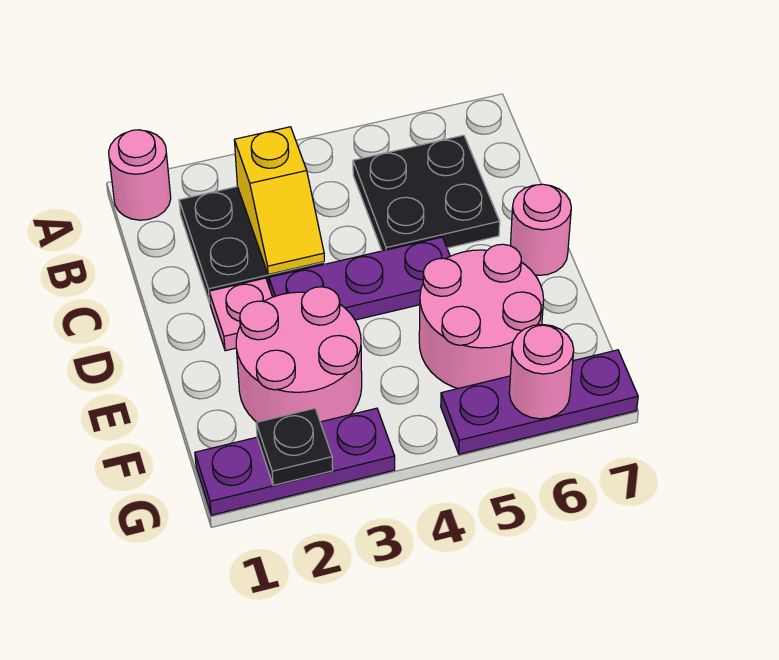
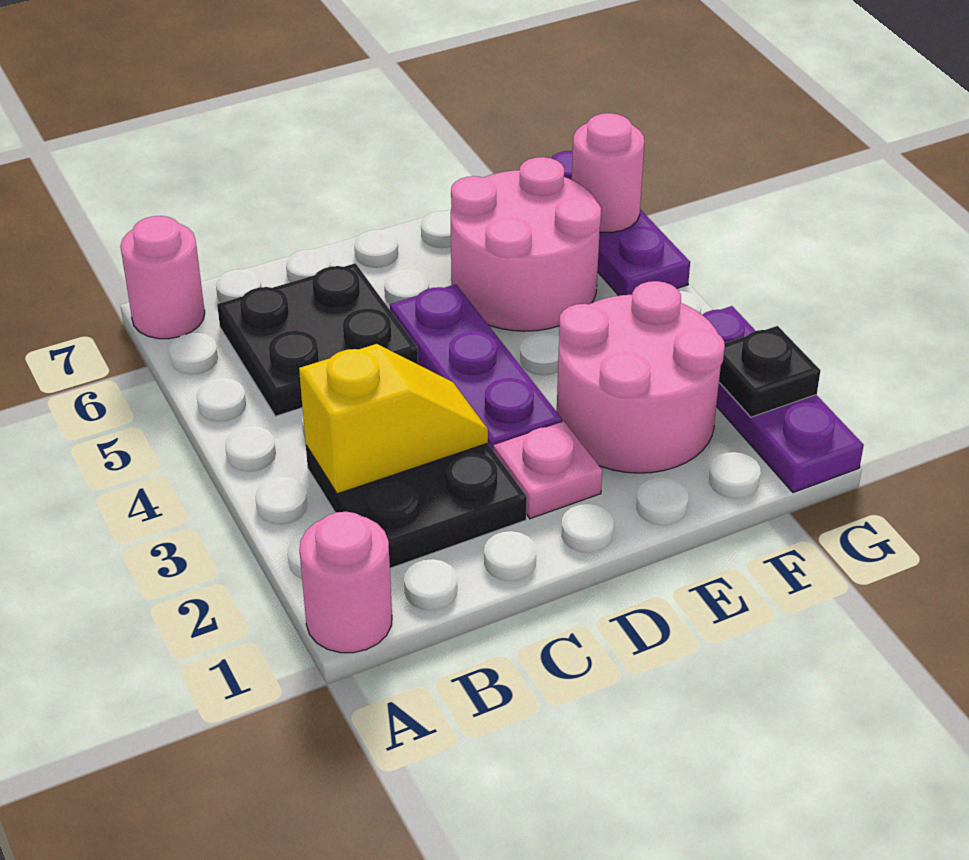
pink round brick D7 level 1 -> pink round brick A7 level 1

